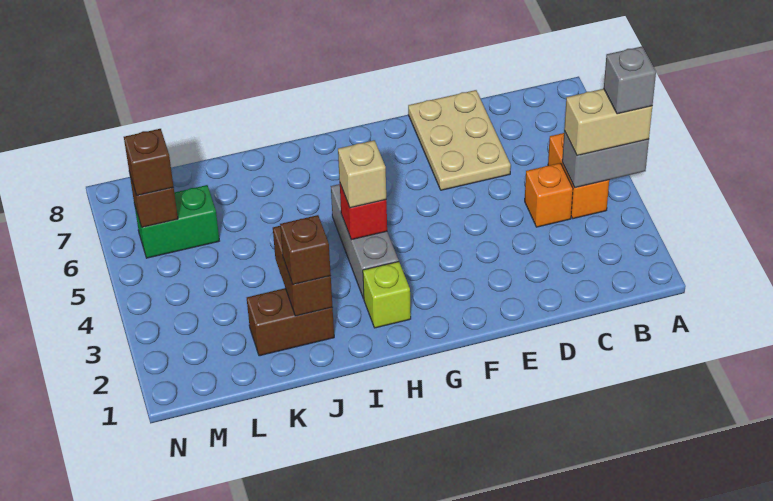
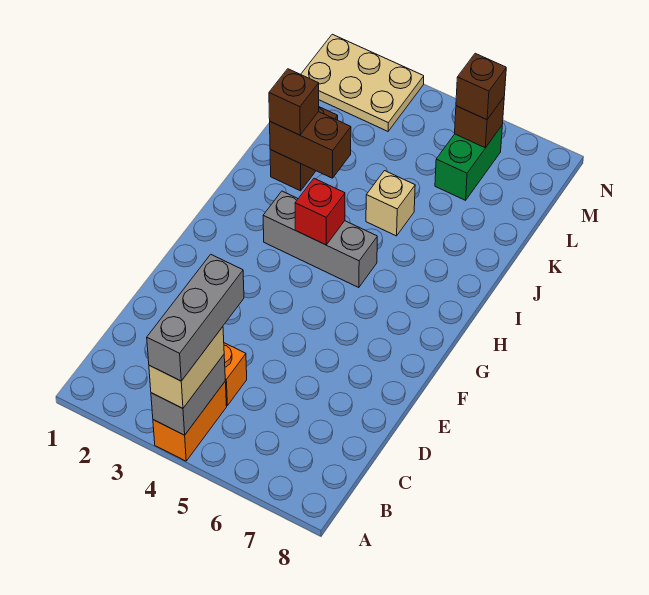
grey brick A4 level 4 -> grey brick A4:C4 level 4
orange brick B4:B5 level 1 -> orange brick A4:B4 level 1
tan plate D6:E8 level 1 -> tan plate M1:N3 level 1
lime brick H2 level 1 -> none
tan brick H4 level 3 -> tan brick J5 level 1

